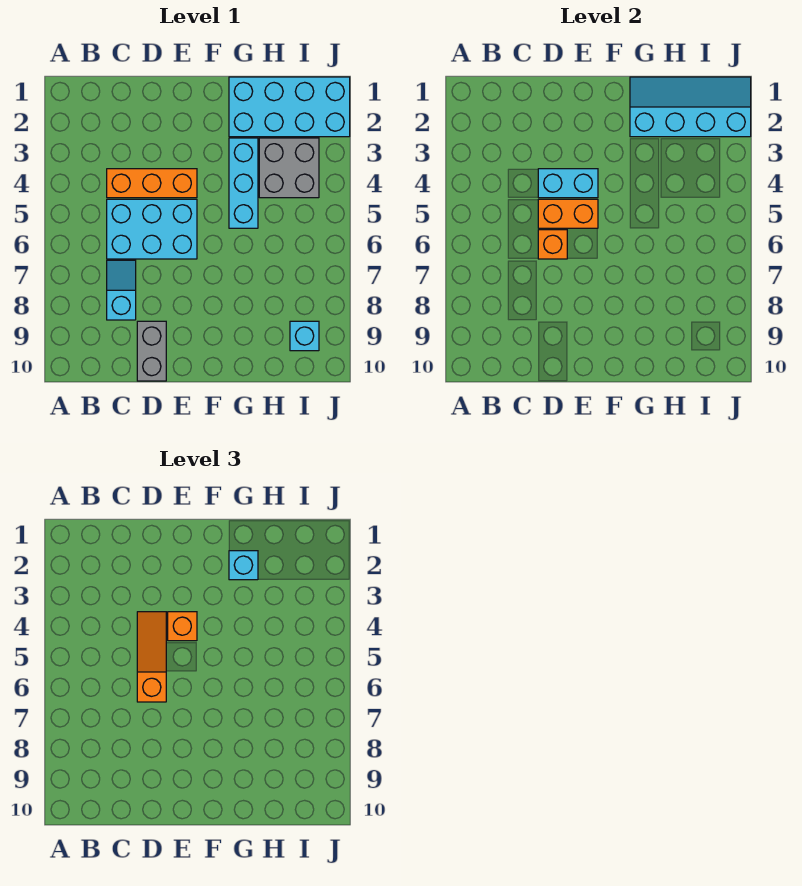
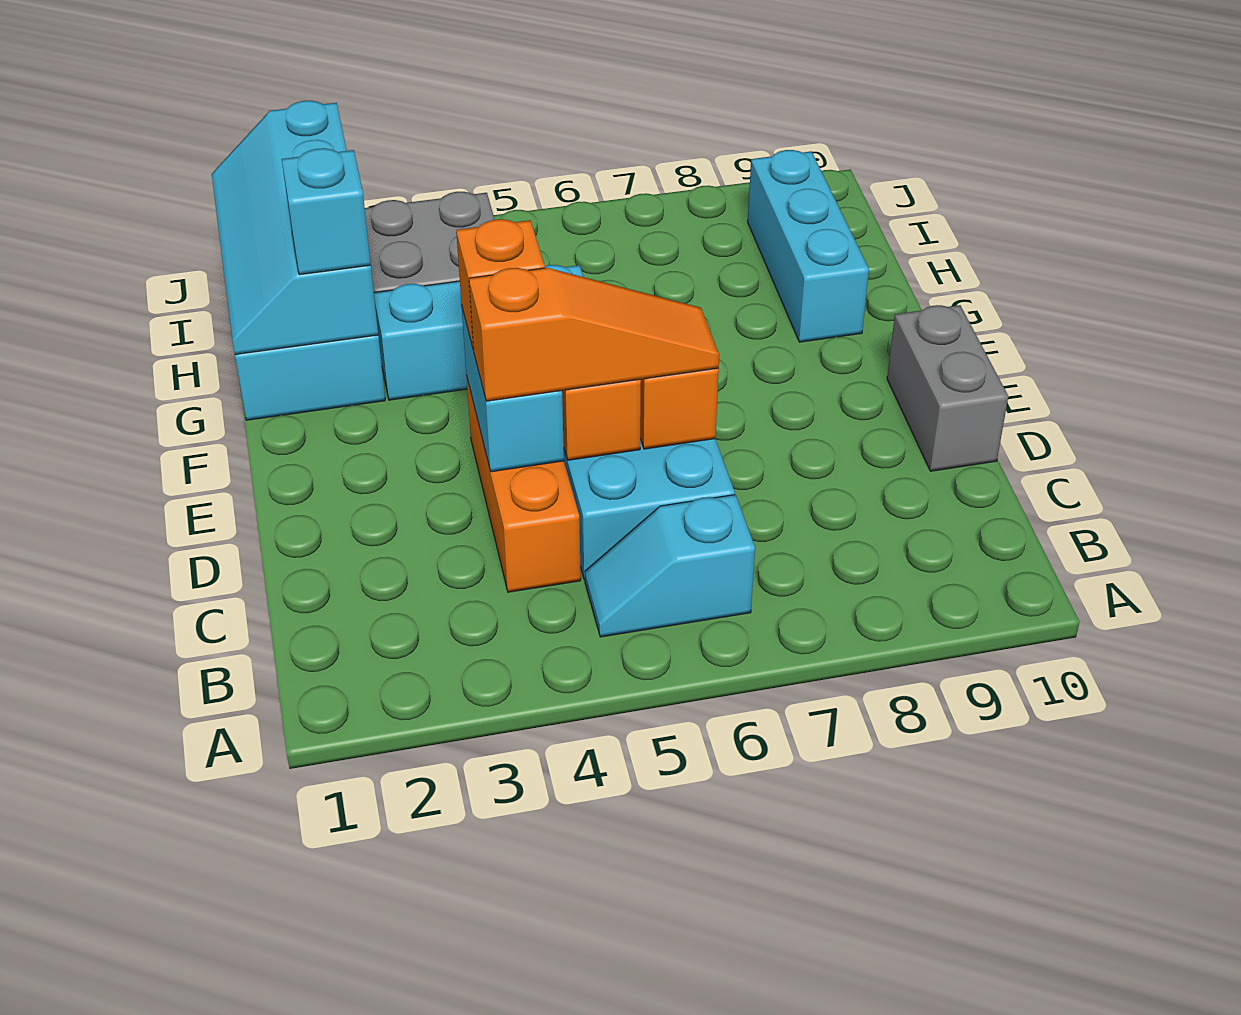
cyan slope C7:C8 level 1 top 8 -> cyan slope B5:B6 level 1 top 6
orange slope D4:D6 level 3 top 6 -> orange slope D4:D6 level 3 top 4
grey brick D9:D10 level 1 -> grey brick D10:E10 level 1
cyan brick I9 level 1 -> cyan brick G9:I9 level 1

